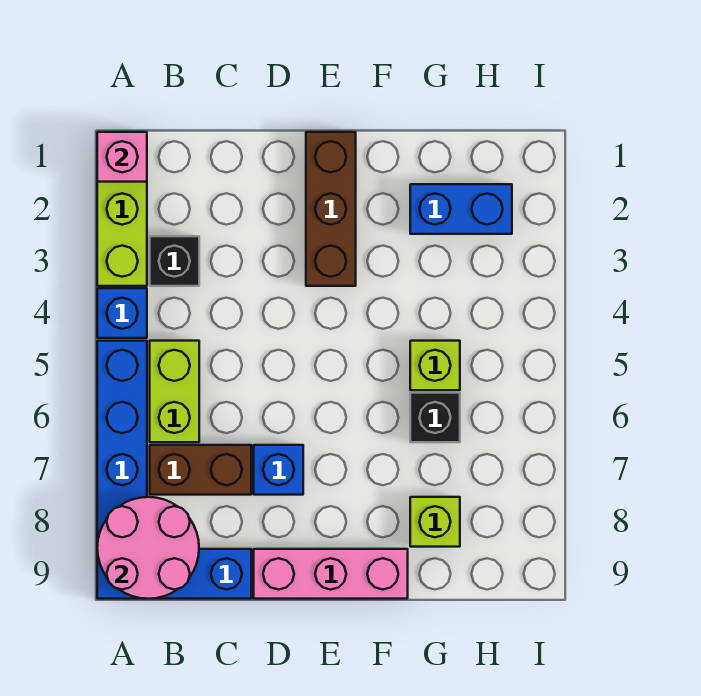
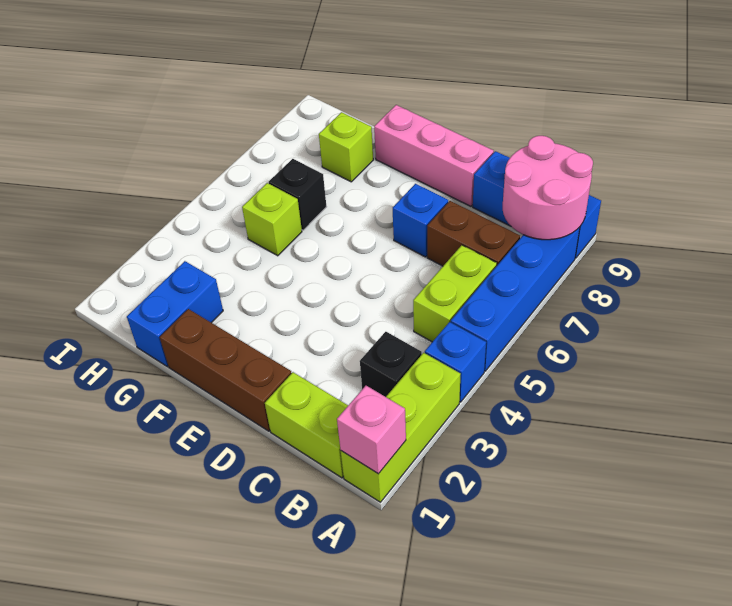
none -> lime brick B1:C1 level 1
brown brick E1:E3 level 1 -> brown brick D1:F1 level 1
blue brick G2:H2 level 1 -> blue brick G1:G2 level 1

